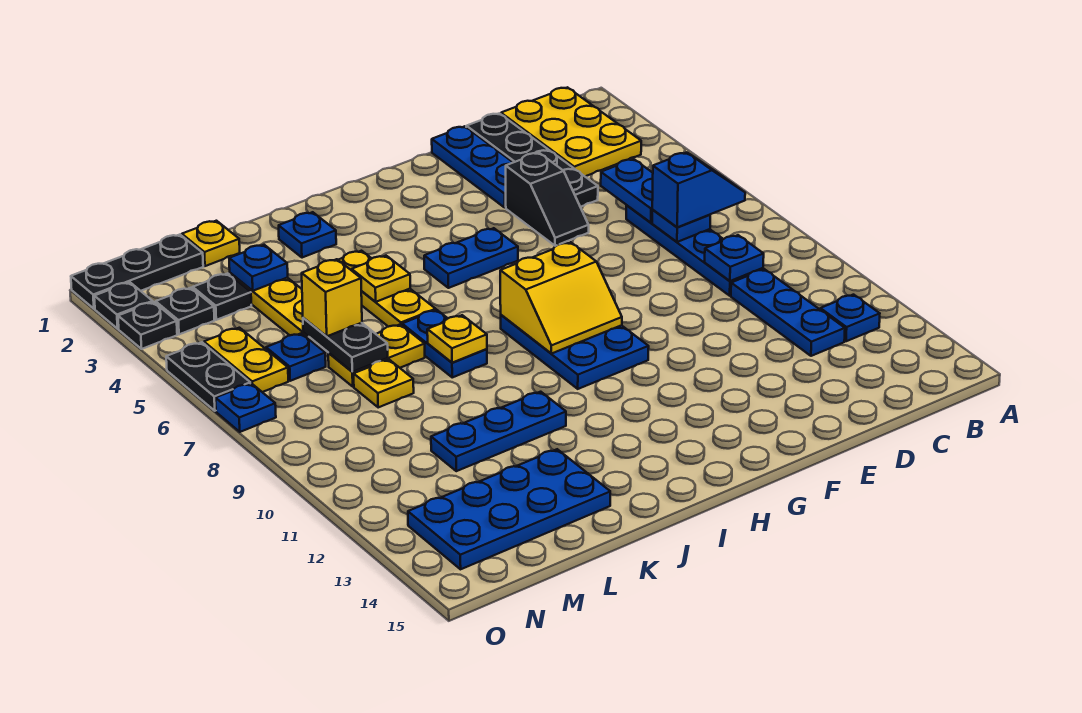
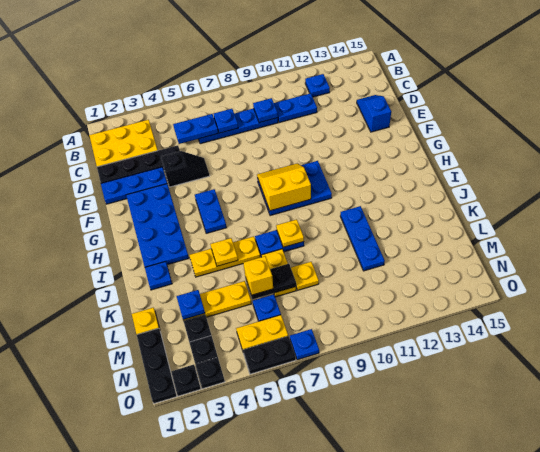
blue slope B7:C7 level 3 top C -> blue slope D14:E14 level 1 top E
blue plate C10:C12 level 1 -> blue plate C10:C11 level 1
yellow slope G8:H9 level 2 top 8 -> yellow slope G8:H9 level 2 top H
blue plate K13:N14 level 1 -> blue plate F2:I3 level 1

